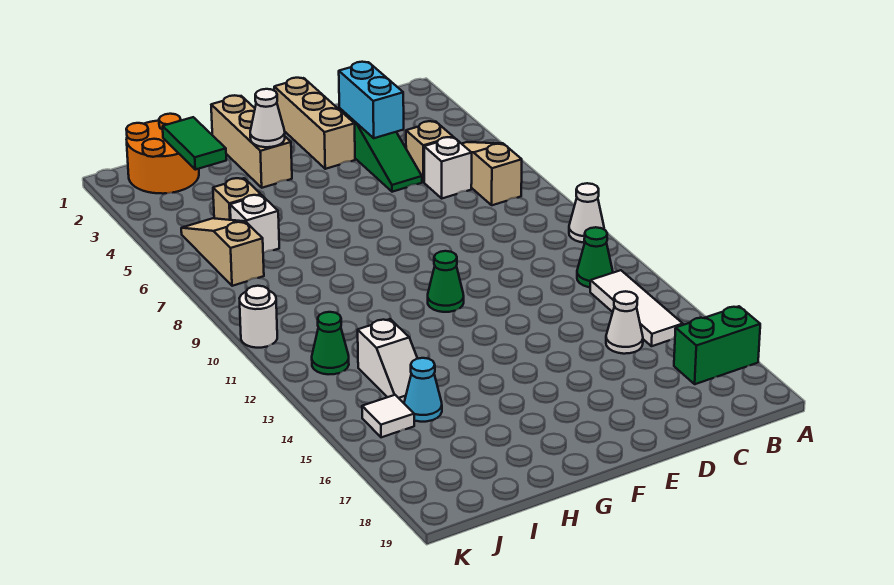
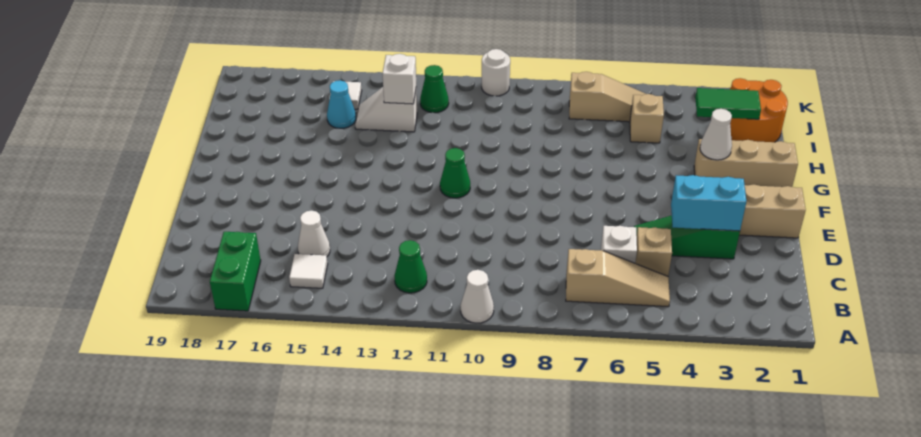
white tile B13:B15 level 1 -> white tile B15 level 1
white brick I6 level 1 -> white brick I13 level 2

